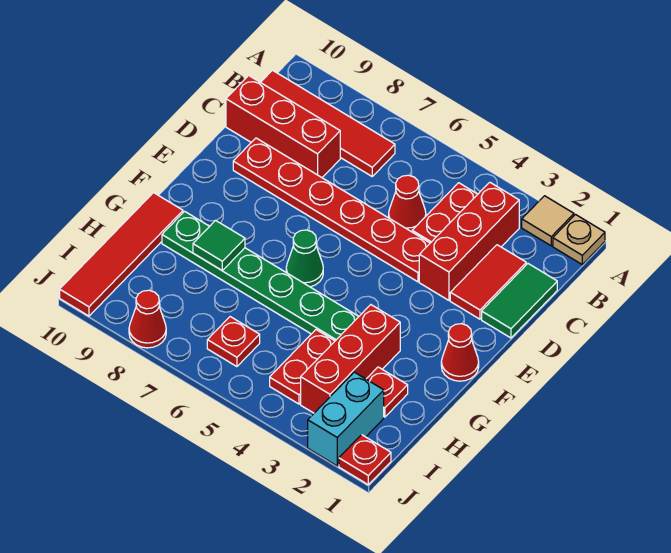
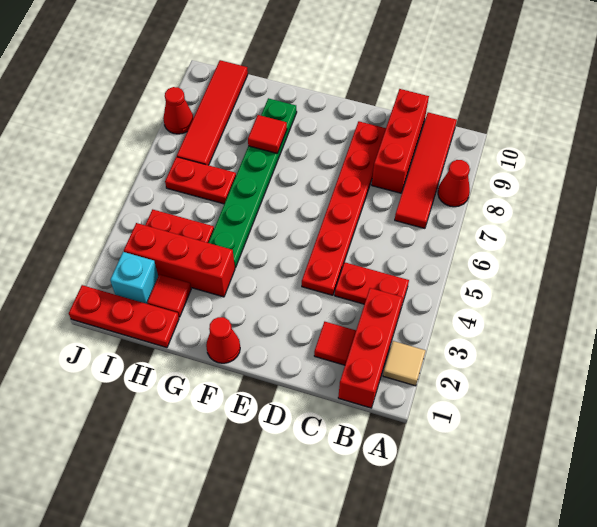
tan plate A1 level 1 -> none
red brick B3:D3 level 1 -> red brick B1:B3 level 1
green tile C1:D1 level 1 -> none
red tile C2:D2 level 1 -> red tile C2 level 1
red cone C5 level 1 -> red cone A8 level 1
green cone F6 level 1 -> none
green tile G8 level 2 -> red tile G8 level 2
red tile G10:J10 level 1 -> red tile I7:I10 level 1
red plate H2 level 1 -> red tile H2 level 1
cyan brick I2:J2 level 1 -> cyan brick I2 level 1
red plate I6 level 1 -> red plate H6:I6 level 1
red plate J1 level 1 -> red plate H1:J1 level 1

